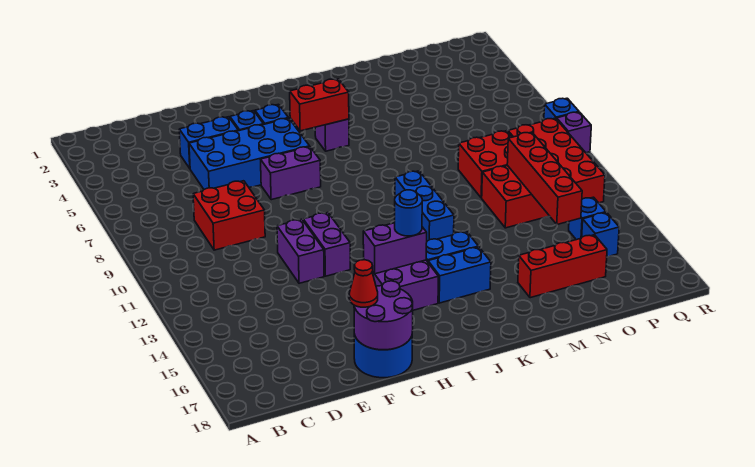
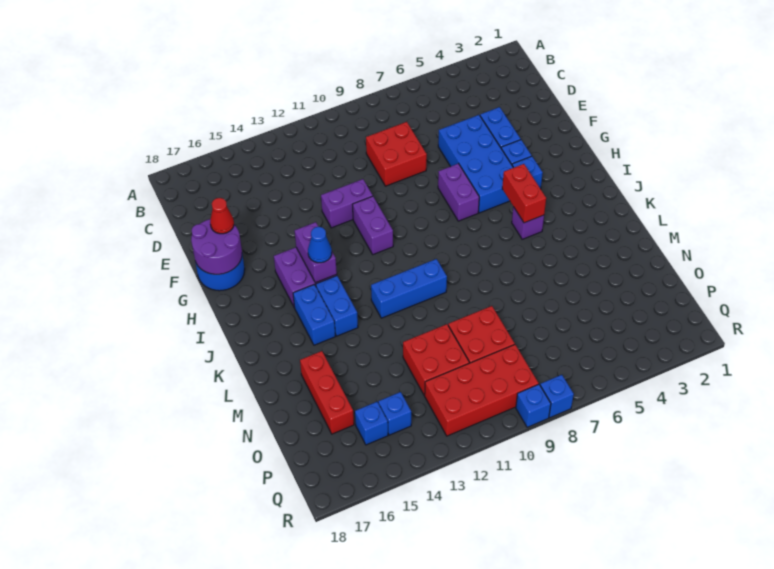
purple brick G11:G12 level 1 -> purple brick G11:H11 level 1
blue round brick I14 level 3 -> blue cone I14 level 3
red brick O11:O14 level 2 -> none
purple brick R9 level 1 -> blue brick R9 level 1

